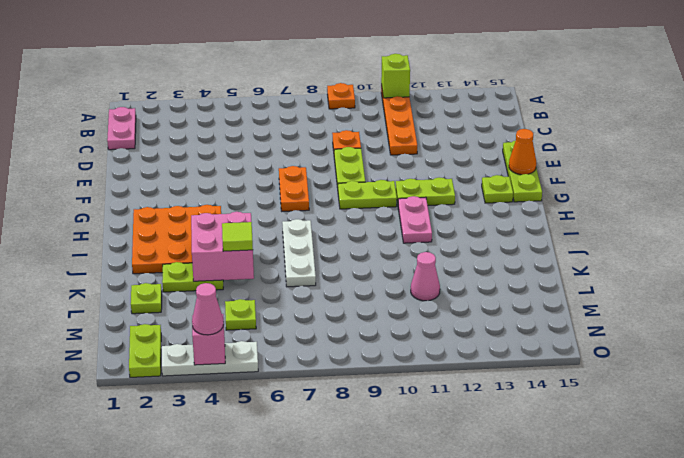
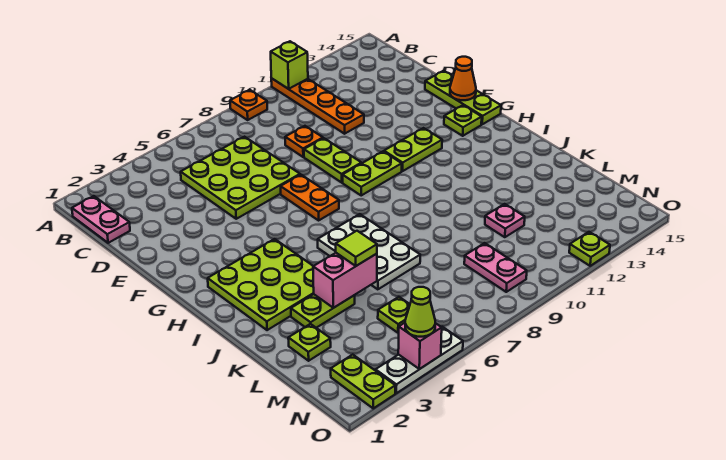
none -> lime plate C5:E7 level 1
orange plate H2:J4 level 1 -> lime plate H2:J4 level 1
pink plate H11:I11 level 1 -> pink plate M9:N9 level 1
white plate I7:K7 level 1 -> white plate I6:K7 level 1
pink brick J4:K5 level 2 -> pink brick K4:K5 level 2
pink cone L11 level 1 -> pink plate L11 level 1
pink cone O4 level 3 -> lime cone O4 level 3
none -> lime plate O12 level 1

